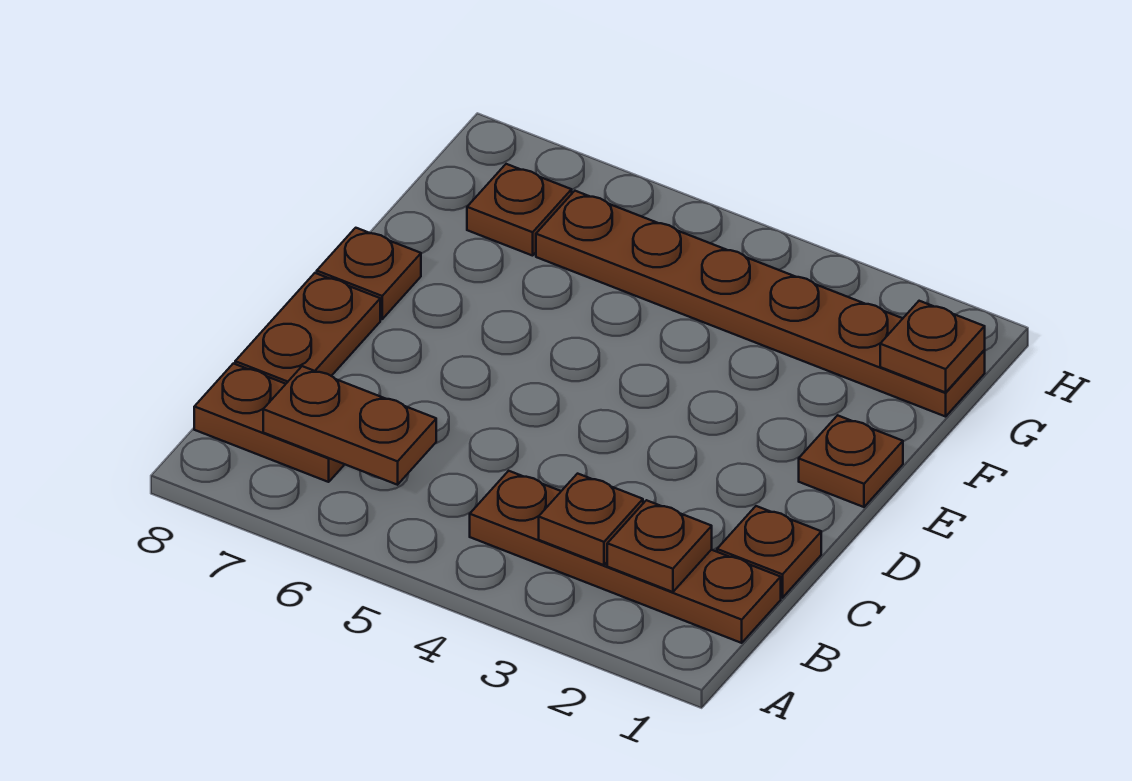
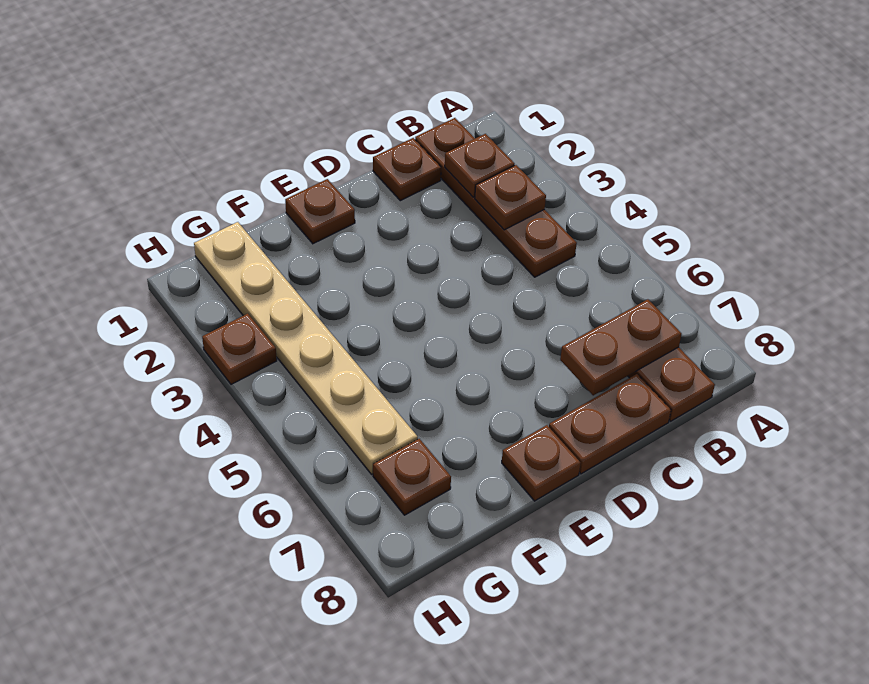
brown plate B6:B7 level 2 -> brown plate B7:C7 level 2
brown plate G1:G6 level 1 -> tan plate G1:G6 level 1
brown plate G1 level 2 -> brown plate H3 level 1

